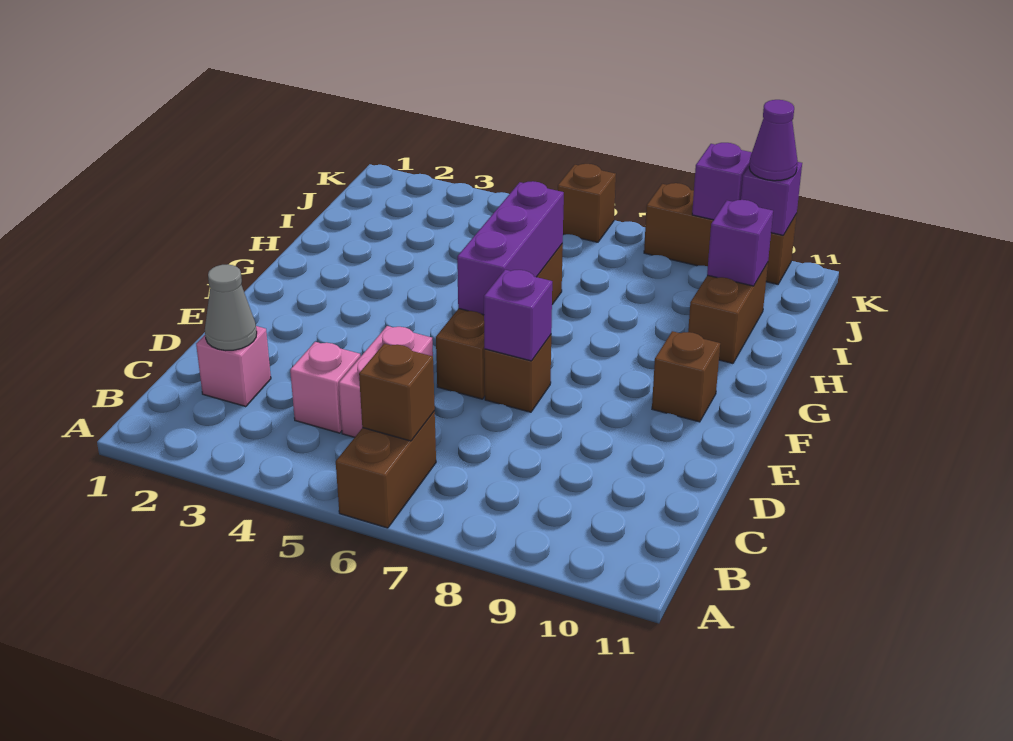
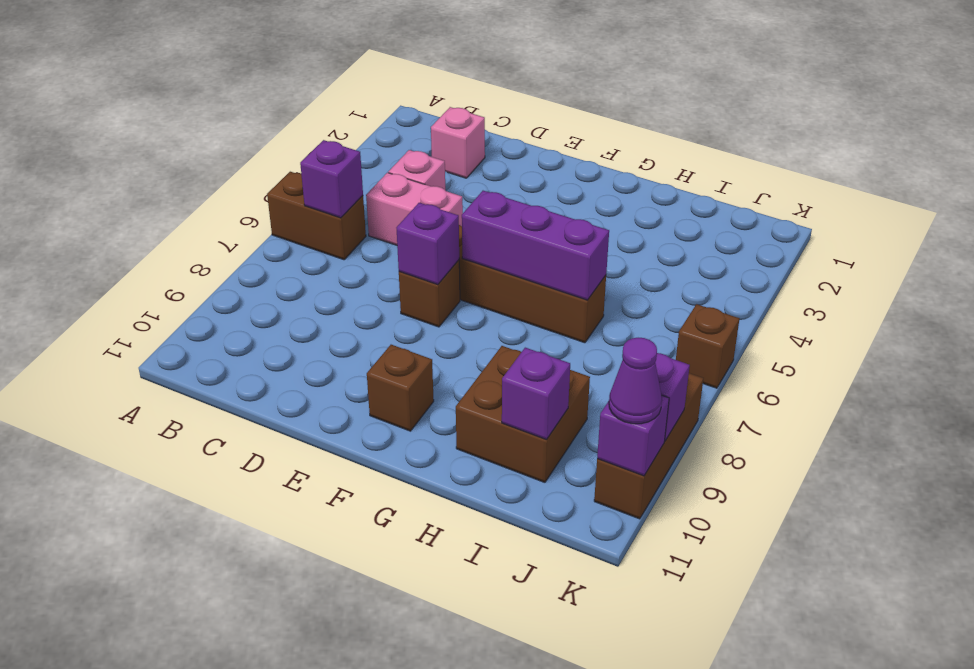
brown brick B6 level 2 -> purple brick B6 level 2
grey cone C2 level 2 -> none
brown brick H10:I10 level 1 -> brown brick H9:I10 level 1

